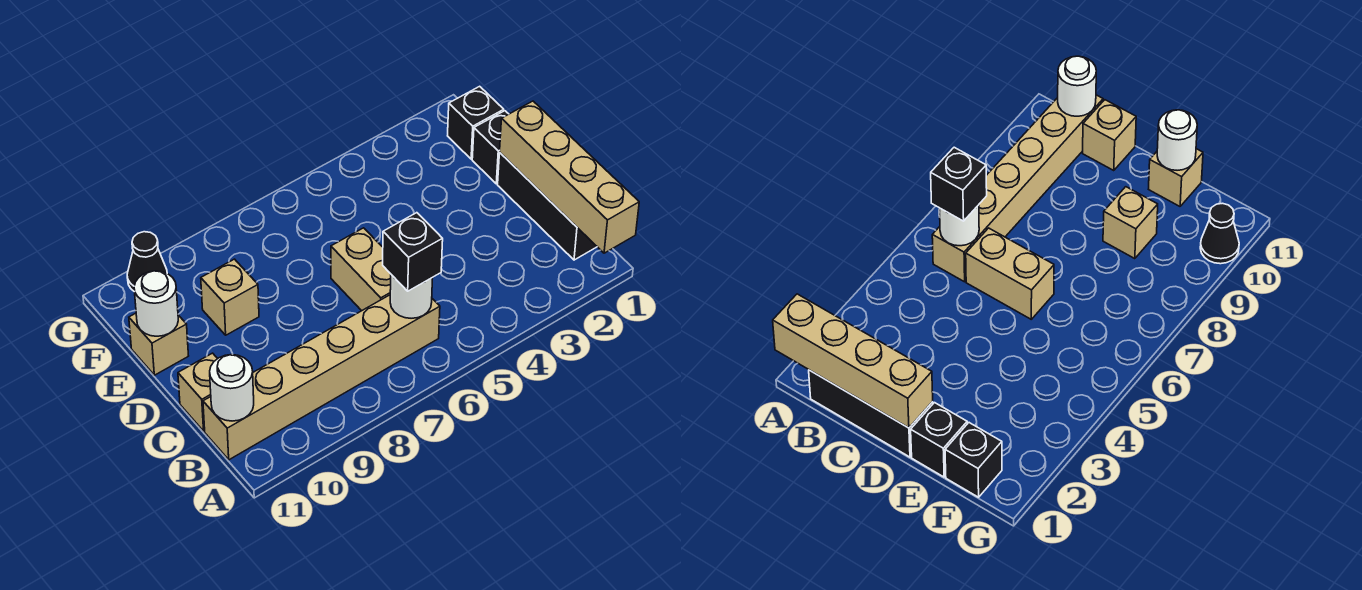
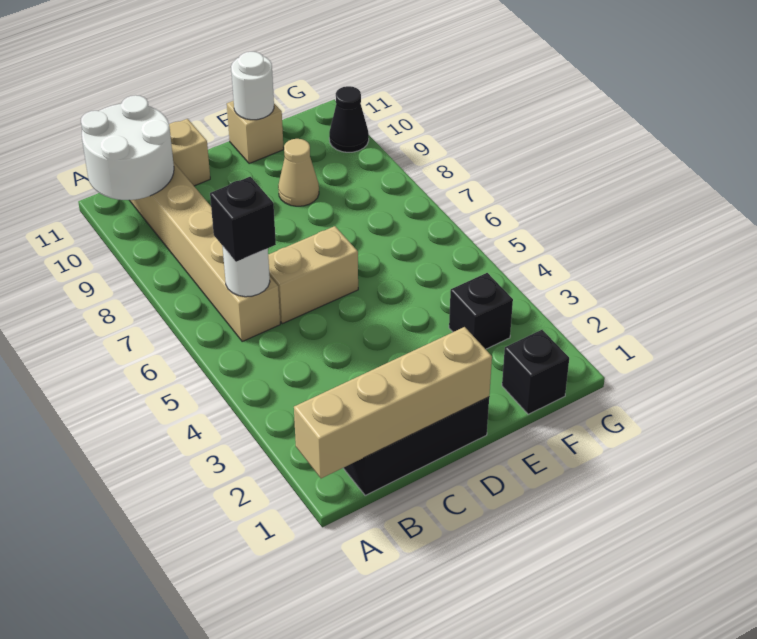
white round brick B11 level 2 -> white round brick A10:B11 level 2
black brick E1 level 1 -> black brick F3 level 1
tan brick E9 level 1 -> tan cone E9 level 1

